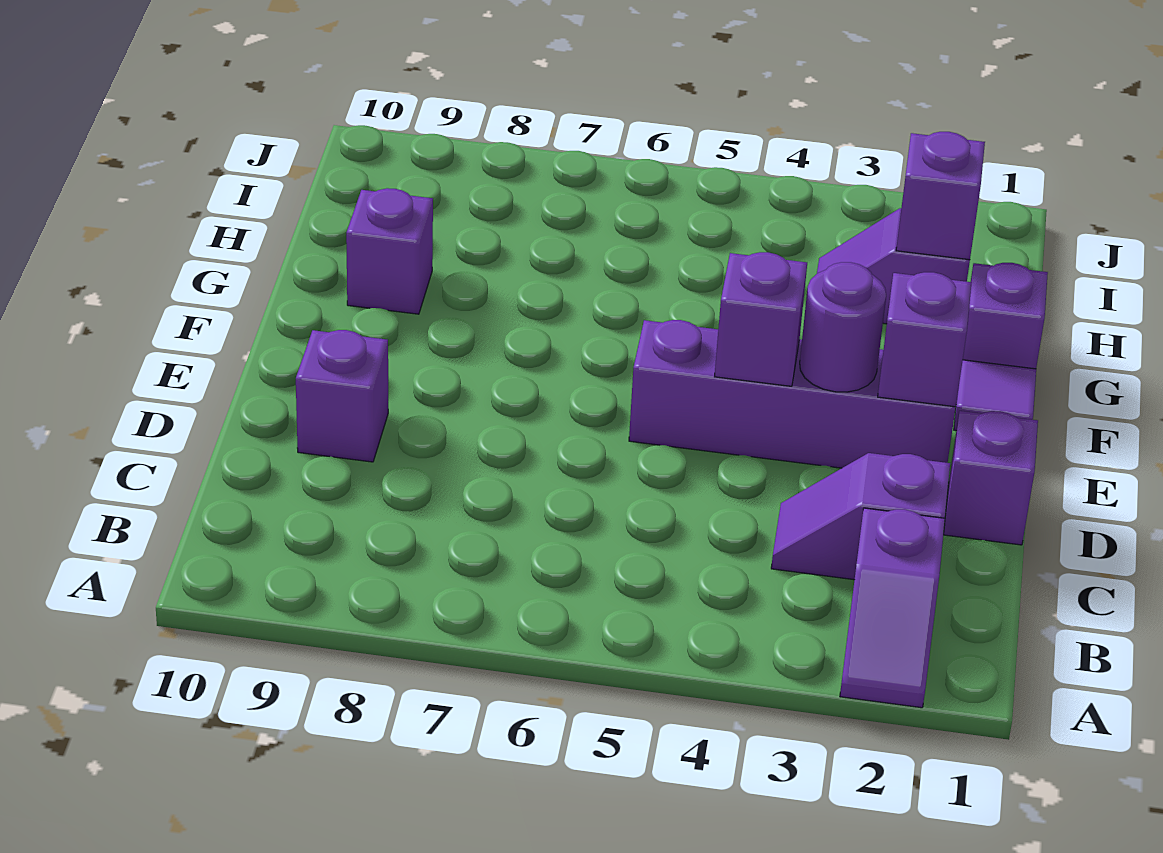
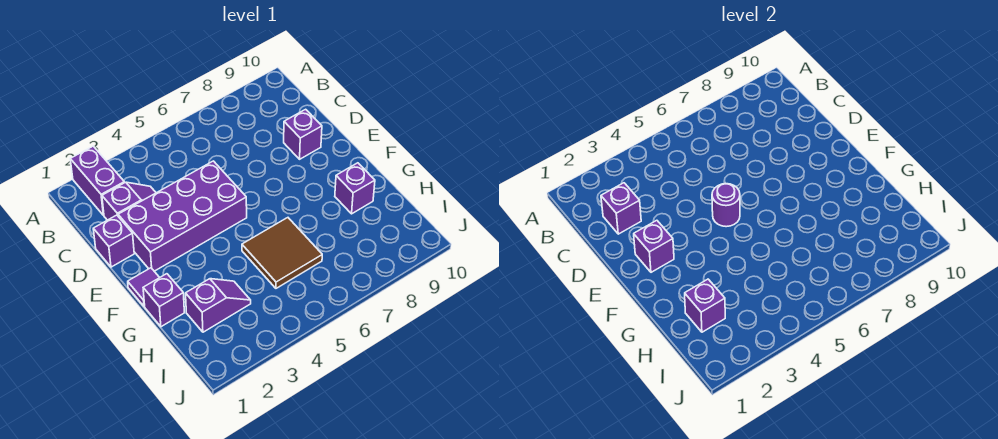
purple slope A2:B2 level 1 top B -> purple brick A2:B2 level 1
purple brick E2:E5 level 1 -> purple brick D2:E5 level 1
purple round brick E3 level 2 -> purple round brick E5 level 2
purple brick E4 level 2 -> purple brick C2 level 2
none -> brown tile G5:H6 level 1

